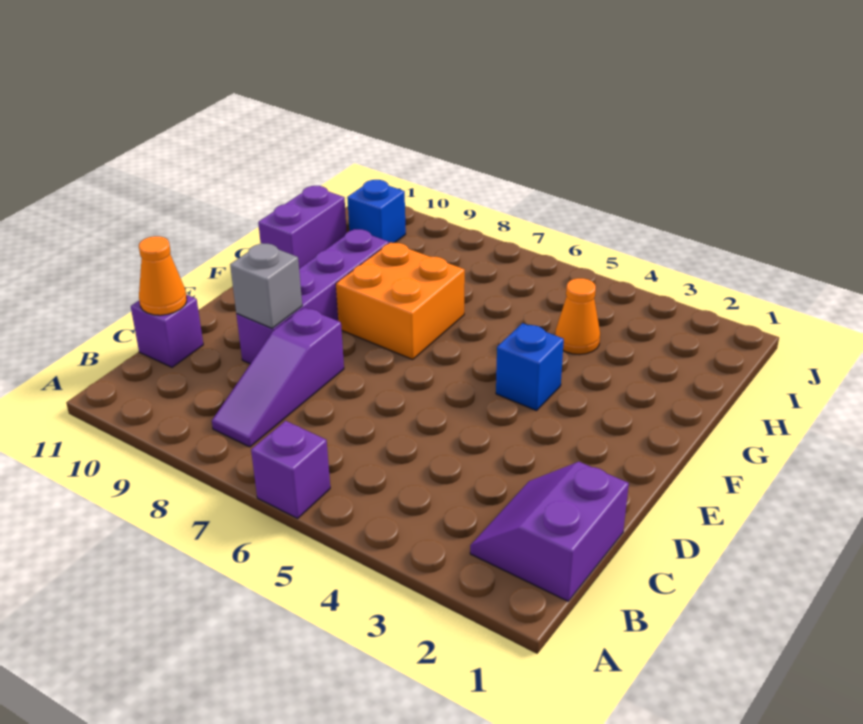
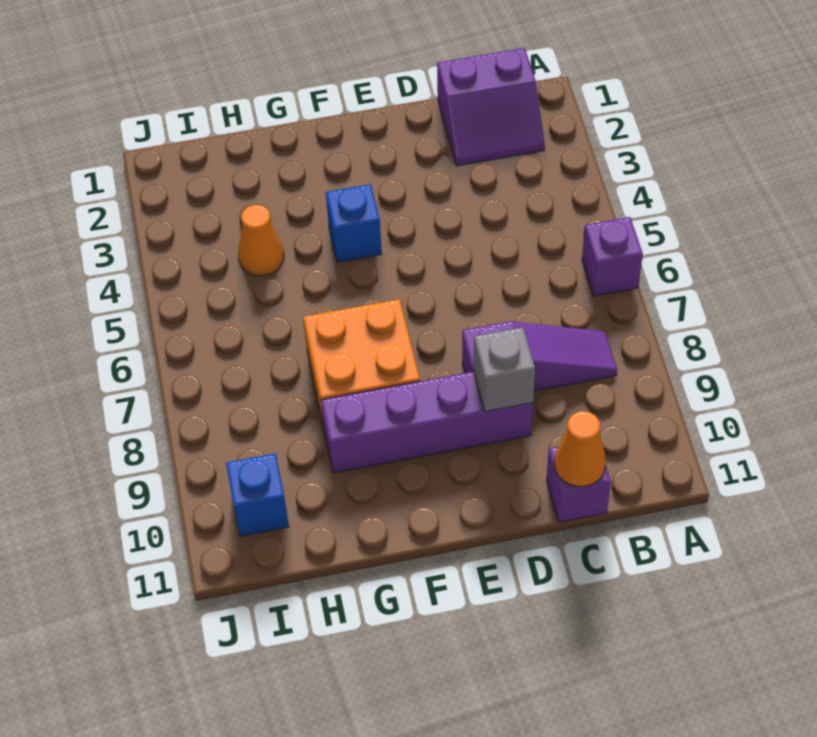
purple brick G11:H11 level 1 -> none

